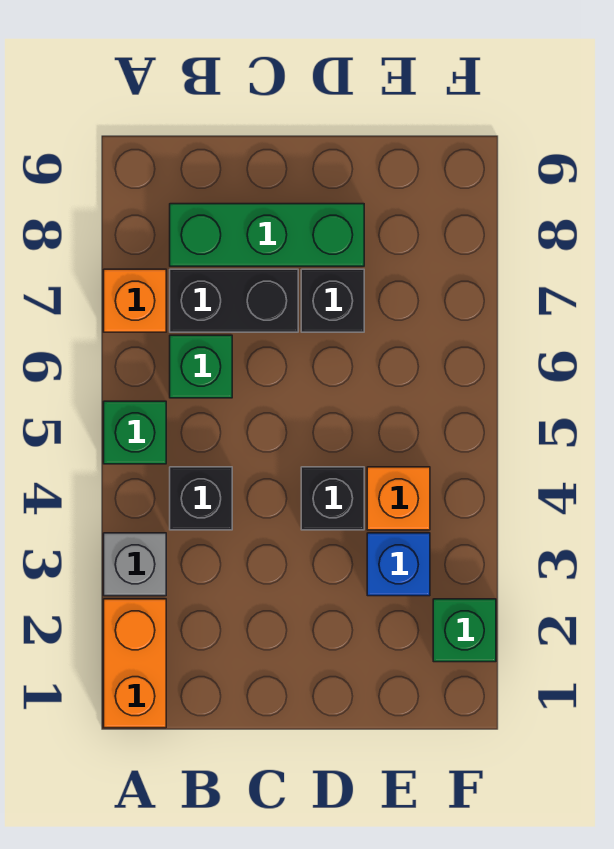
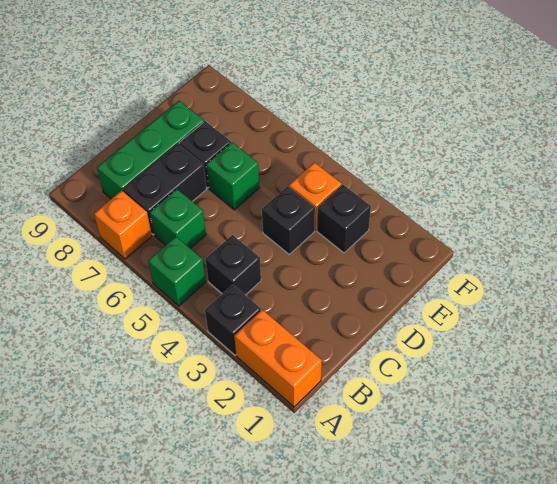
grey brick A3 level 1 -> black brick A3 level 1
blue brick E3 level 1 -> black brick E3 level 1
green brick F2 level 1 -> green brick D6 level 1

